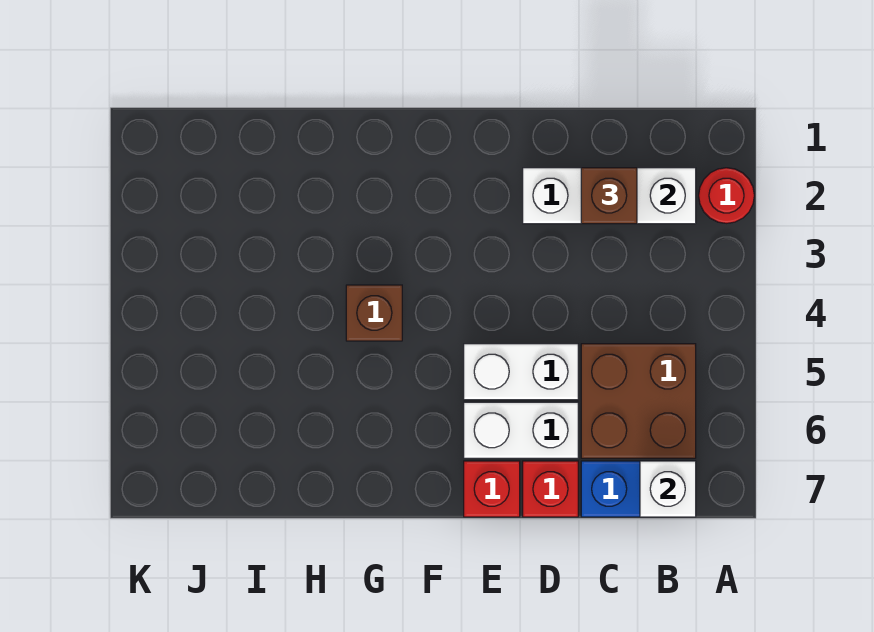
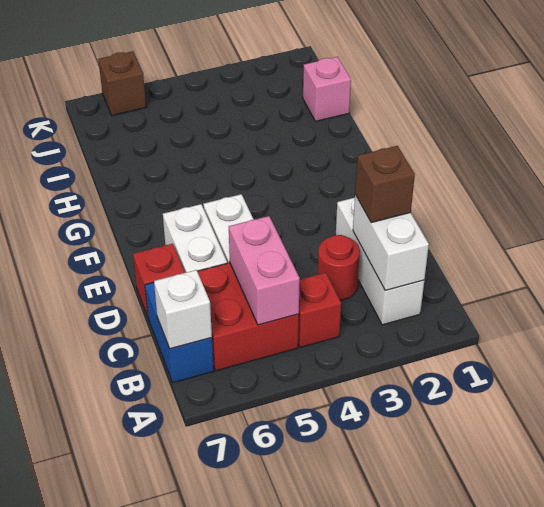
red round brick A2 level 1 -> red round brick C3 level 1
brown brick B5:C6 level 1 -> red brick B5:C6 level 1
none -> pink brick B5:C5 level 2
red brick E7 level 1 -> red brick B4 level 1
brown brick G4 level 1 -> brown brick K6 level 1
none -> pink brick I1 level 1

